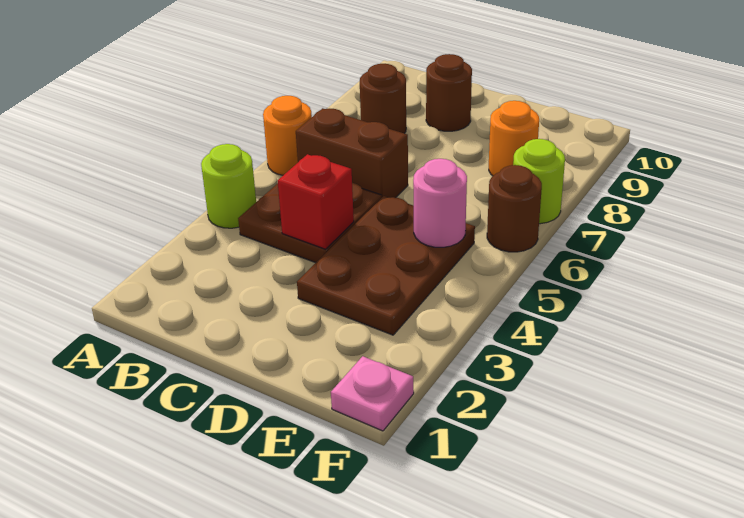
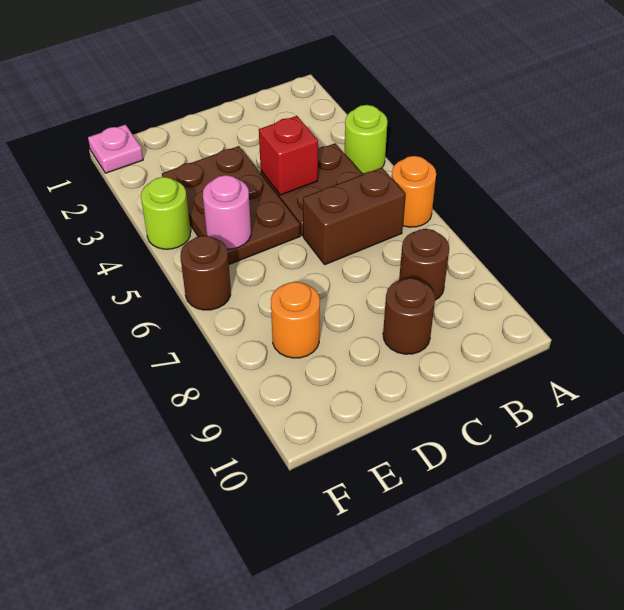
lime round brick F7 level 1 -> lime round brick F4 level 1

